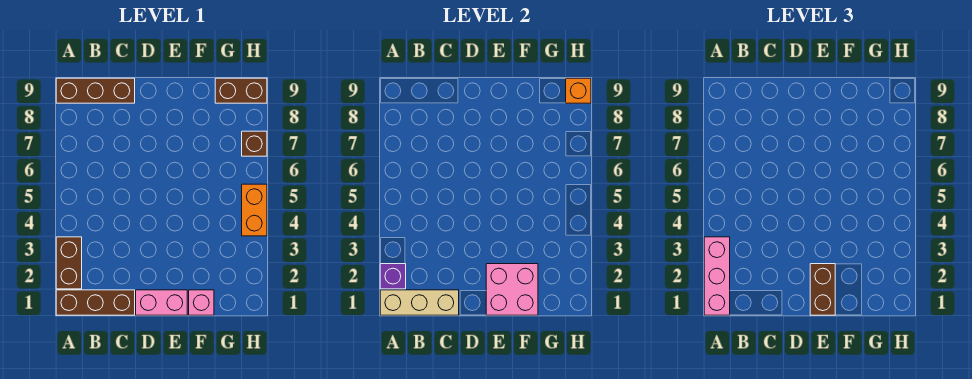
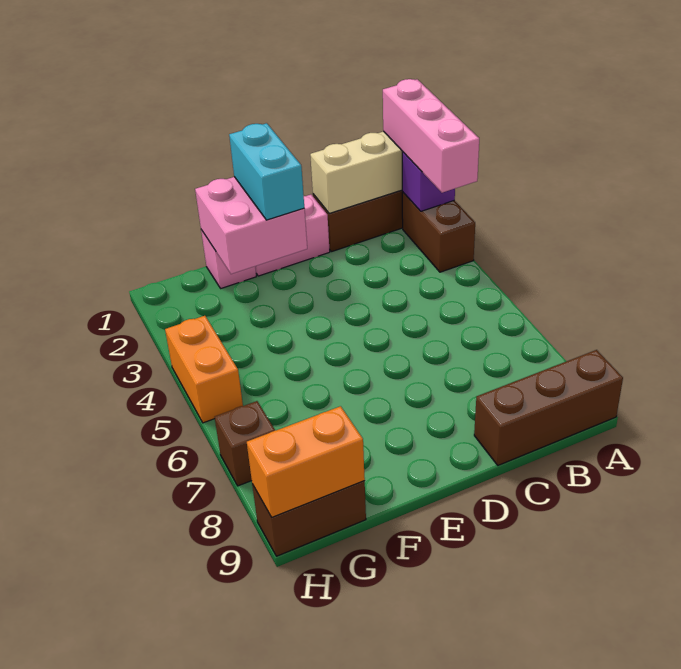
brown brick E1:E2 level 3 -> cyan brick E1:E2 level 3
orange brick H9 level 2 -> orange brick G9:H9 level 2

